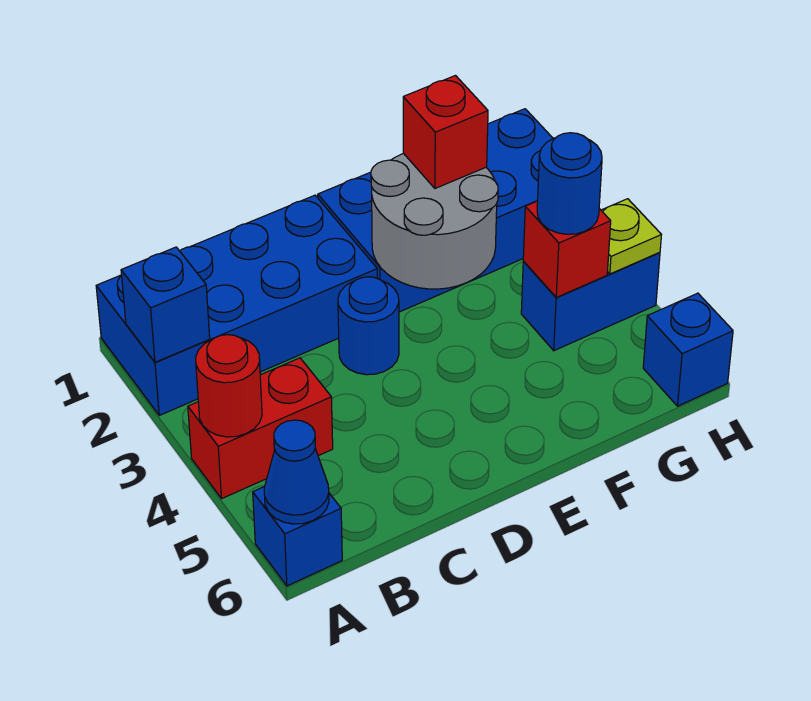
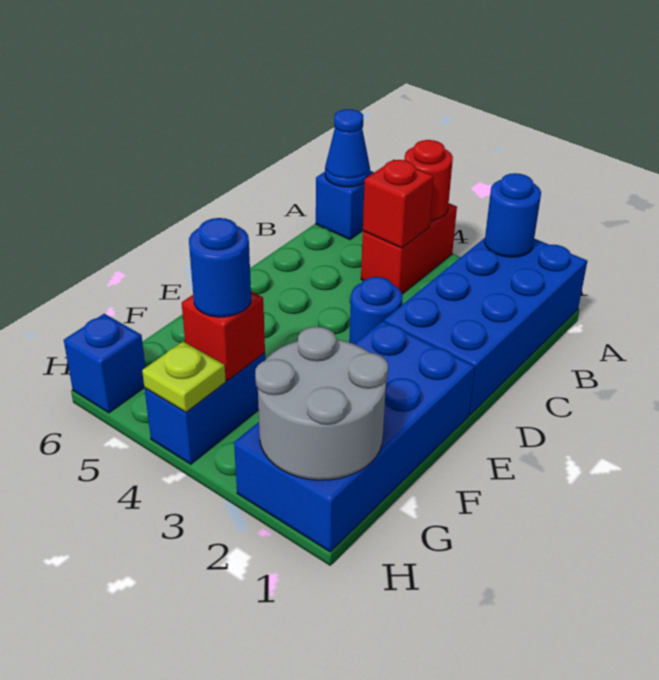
blue brick A2 level 2 -> blue round brick A2 level 2
grey round brick E2:F3 level 2 -> grey round brick G1:H2 level 2
red brick F2 level 3 -> red brick B4 level 2

